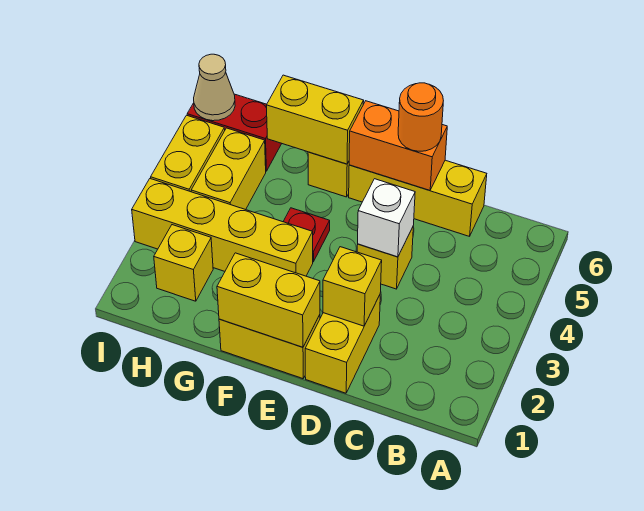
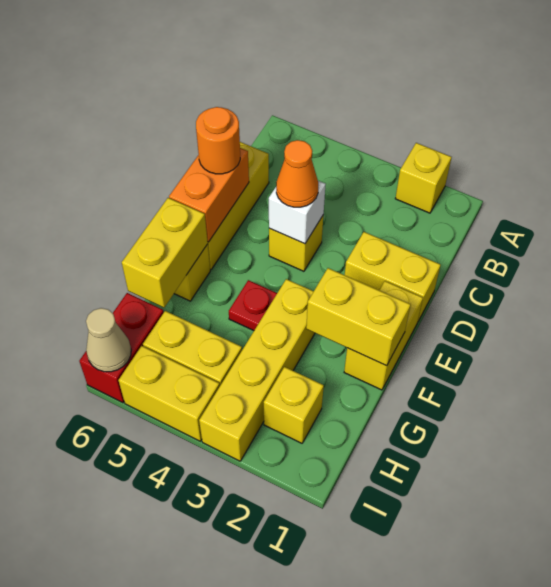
yellow brick D2 level 2 -> yellow brick A2 level 1
none -> orange cone D4 level 3
yellow brick E1:F1 level 2 -> yellow brick F1:F2 level 2

